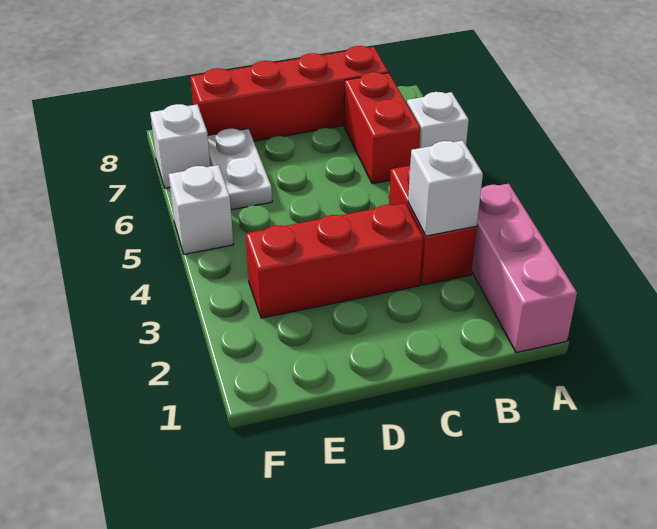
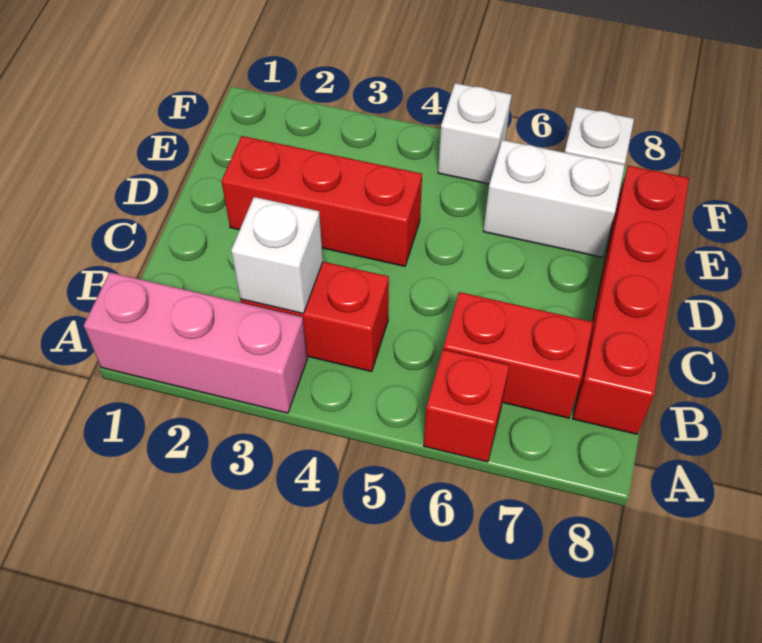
white brick A6 level 1 -> red brick A6 level 1
red brick C3:E3 level 1 -> red brick D2:D4 level 1
white plate E6:E7 level 1 -> white brick E6:E7 level 1

